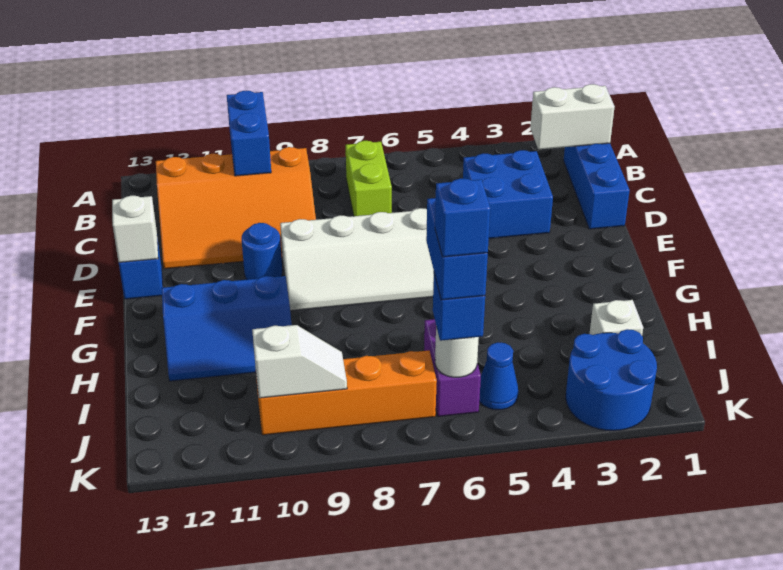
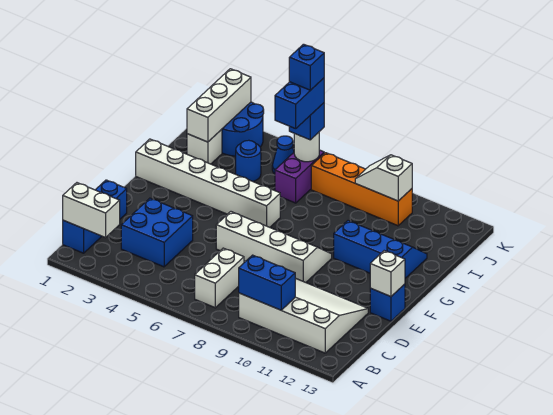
blue brick A10:B10 level 2 -> blue brick B9:B10 level 2
lime brick B7:C7 level 1 -> white brick B7:C7 level 1
orange slope B9:D12 level 1 top B -> white slope B9:D12 level 1 top B
blue round brick E10 level 1 -> blue round brick I4 level 1
none -> white brick G1:G6 level 1
none -> white brick I2:K2 level 2

